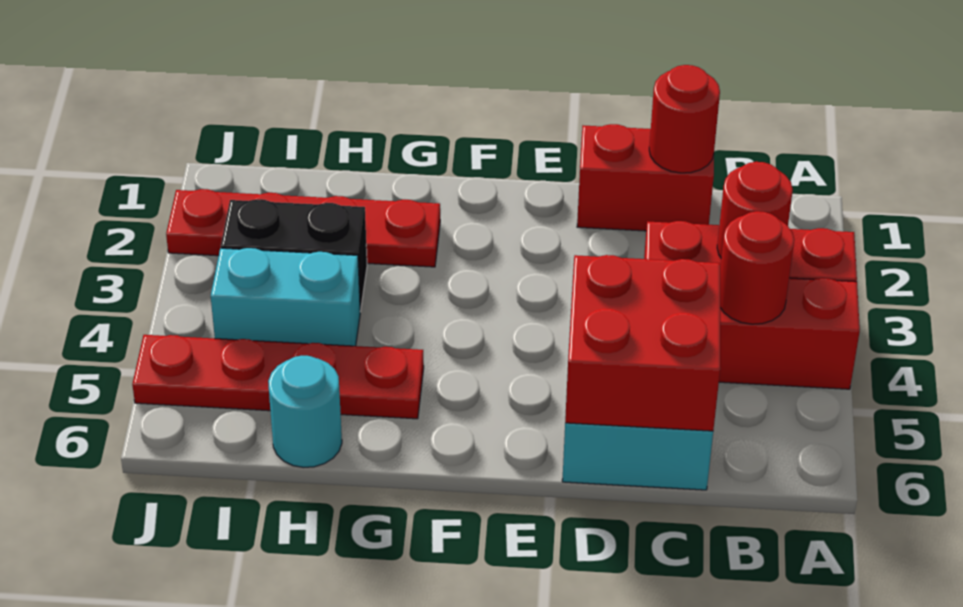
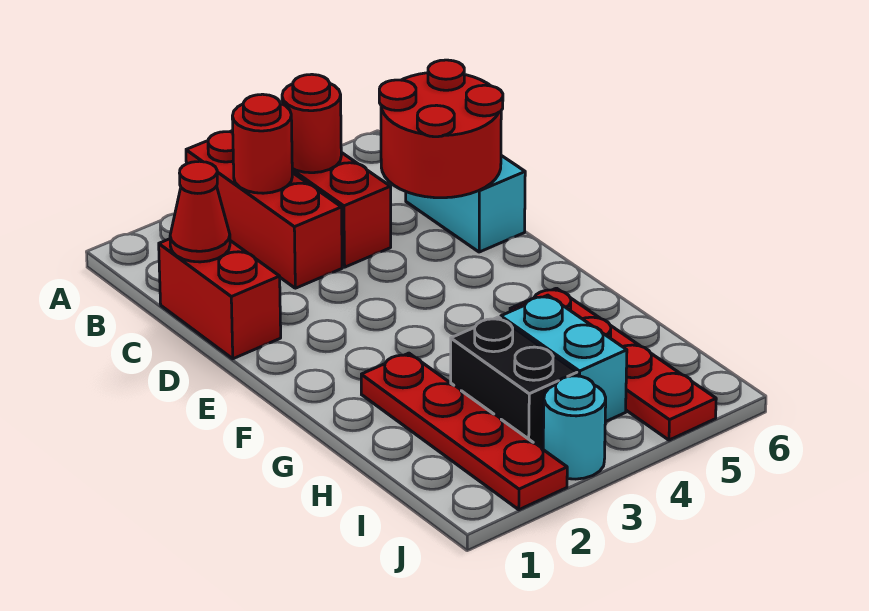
red round brick C1 level 2 -> red cone C1 level 2
red brick C5:D6 level 2 -> red round brick C5:D6 level 2
cyan round brick H6 level 1 -> cyan round brick J3 level 1

